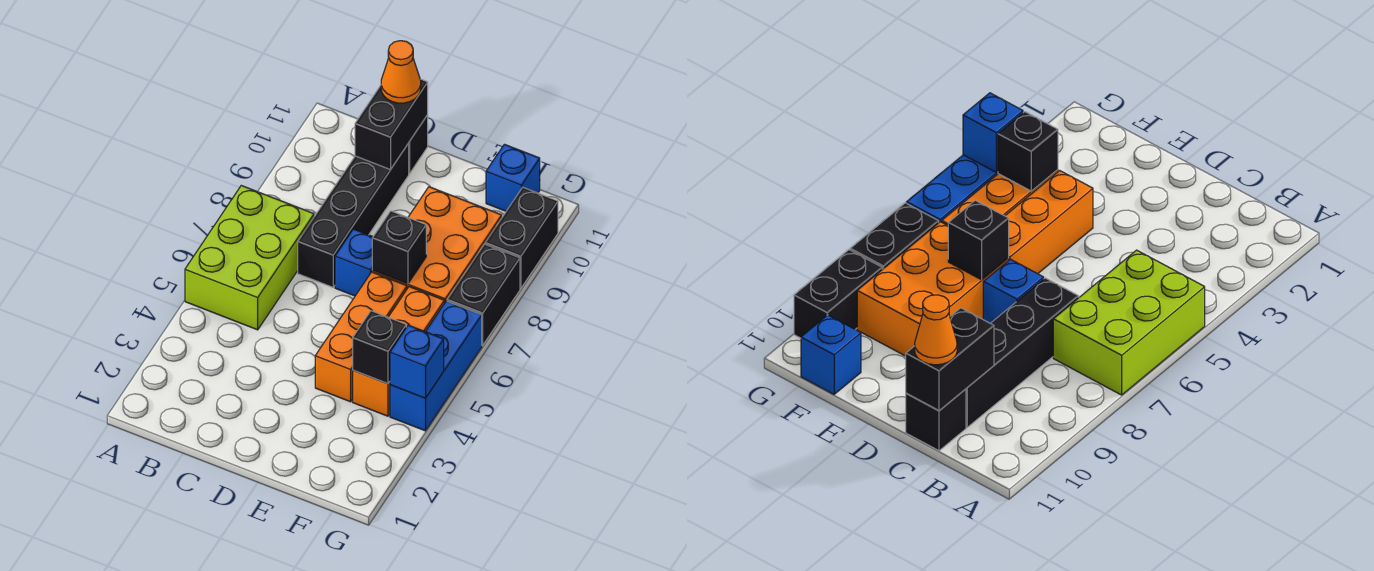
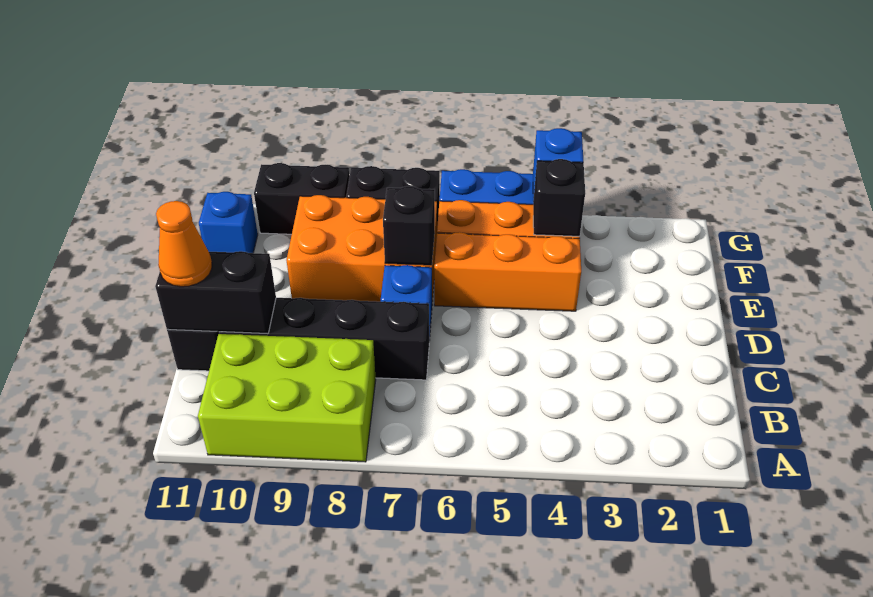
lime brick A5:B7 level 1 -> lime brick A8:B10 level 1

